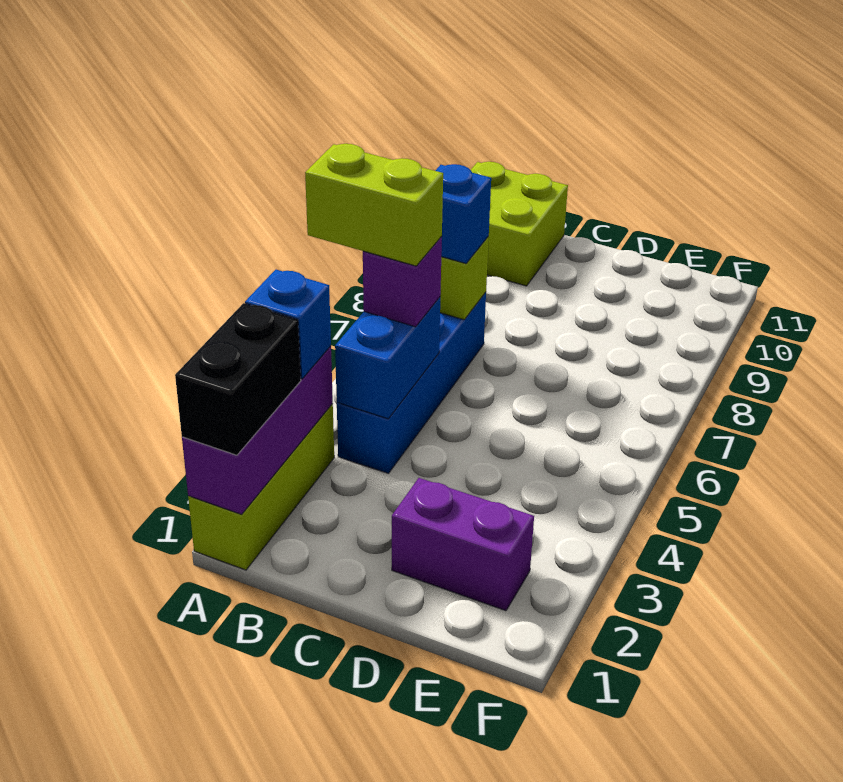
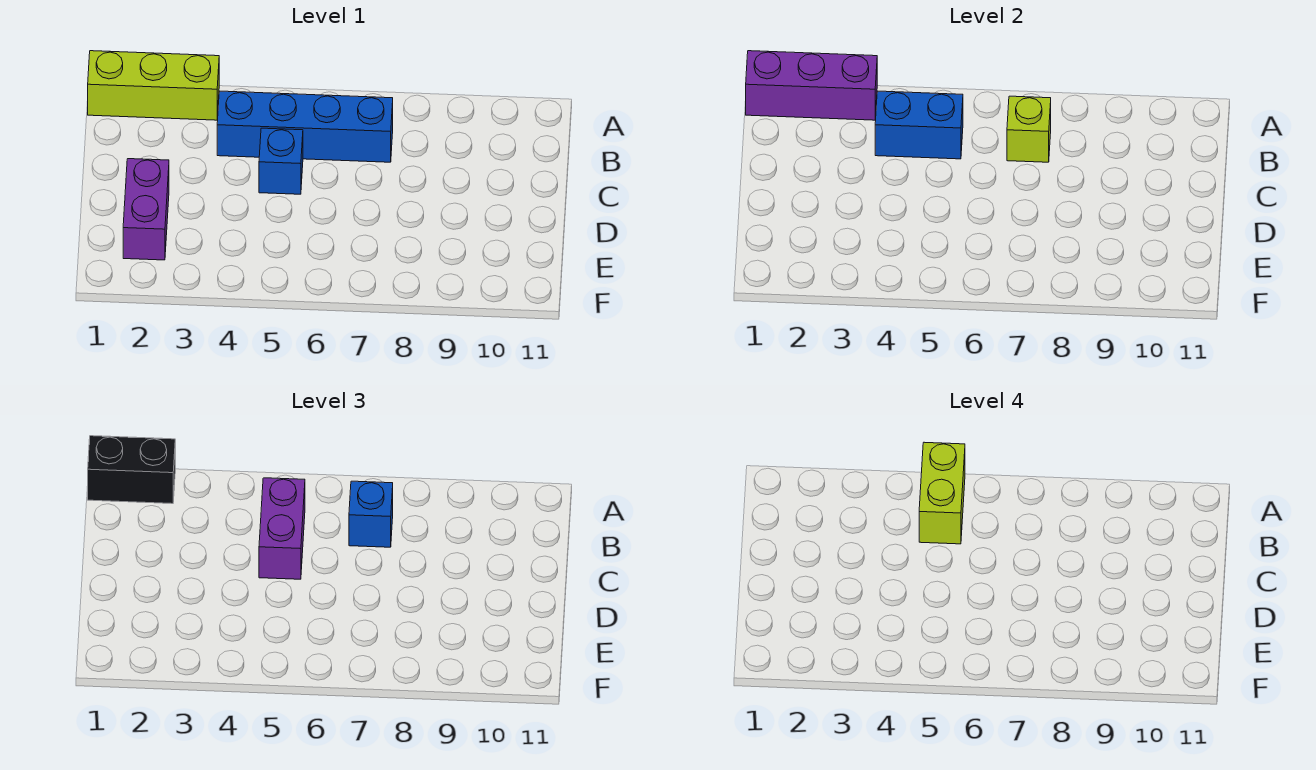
blue brick A3 level 3 -> blue brick C5 level 1
lime brick A10:B11 level 1 -> none
purple brick B5 level 3 -> purple brick B5:C5 level 3

